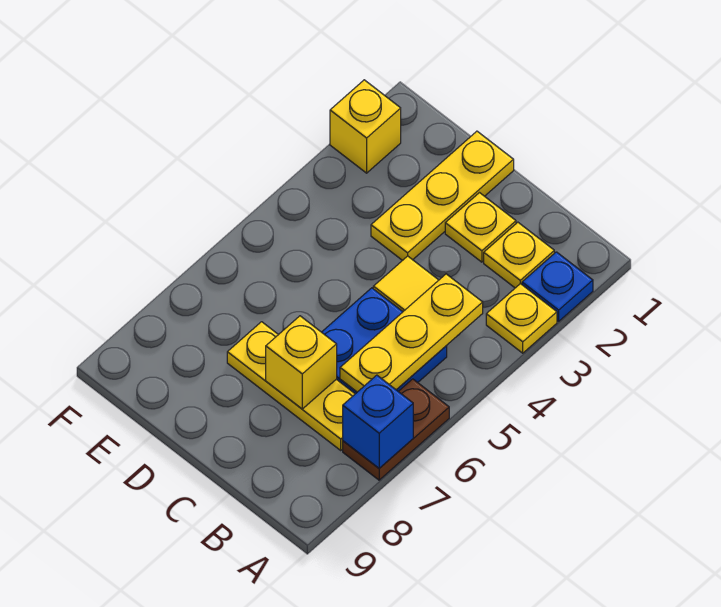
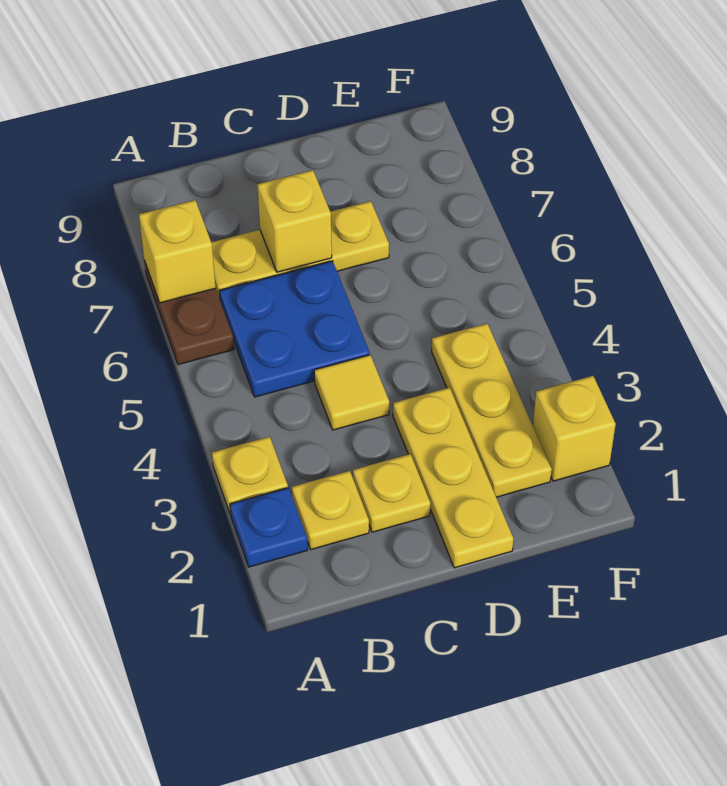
blue brick A7 level 2 -> yellow brick A7 level 2
yellow plate B4:B6 level 2 -> yellow plate E2:E4 level 1

